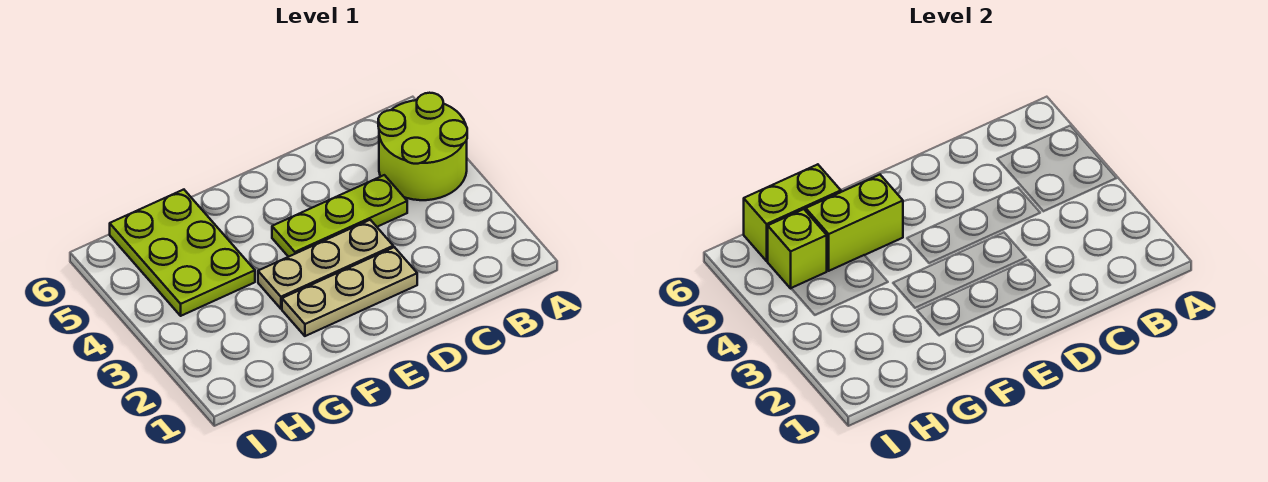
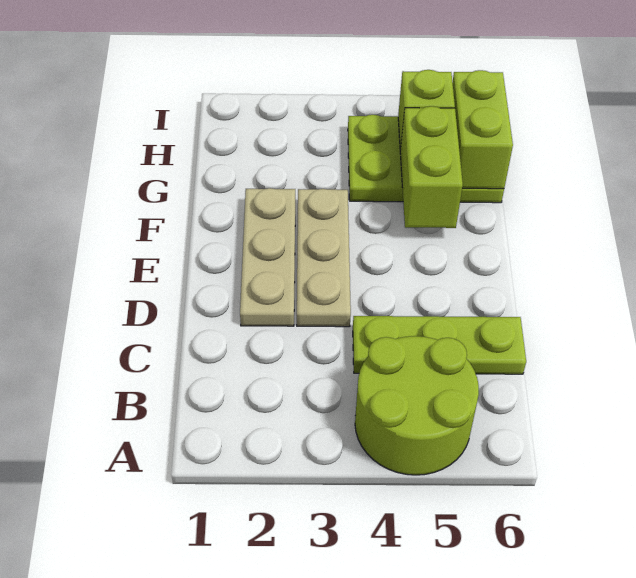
lime plate C4:E4 level 1 -> lime plate C4:C6 level 1

